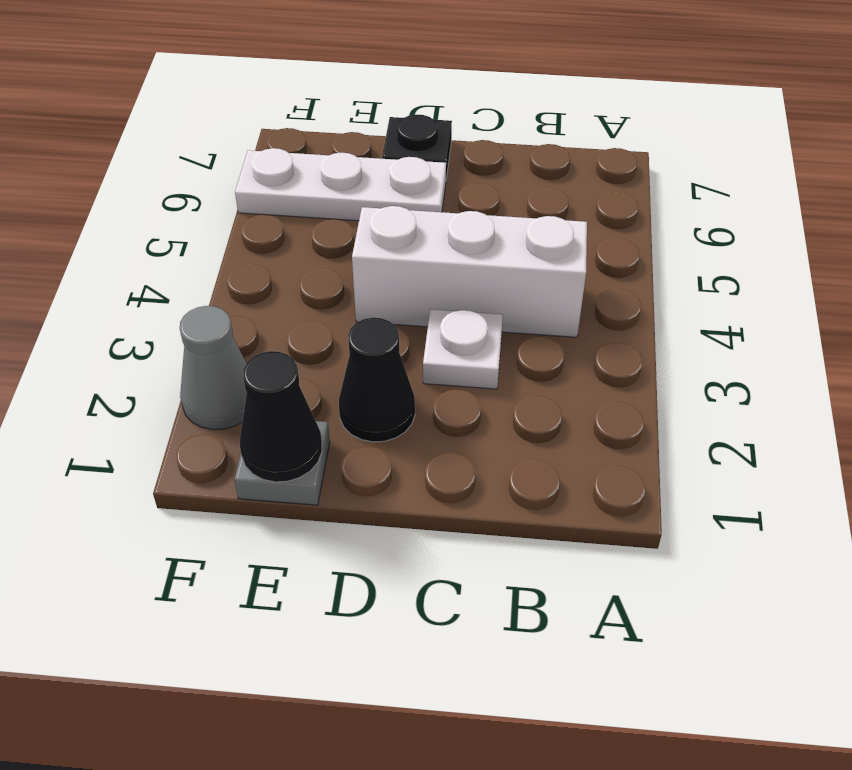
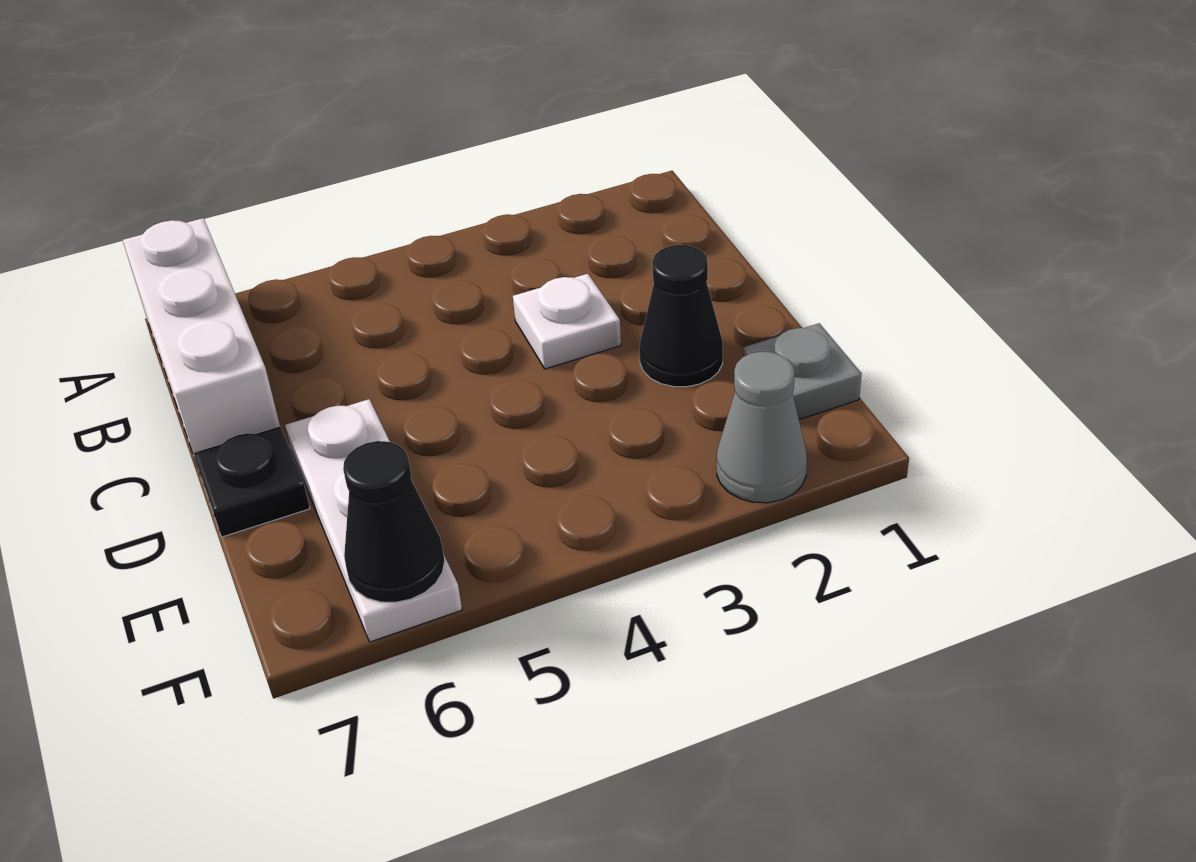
white brick B4:D4 level 1 -> white brick A7:C7 level 1
black cone E1 level 2 -> black cone F6 level 2

